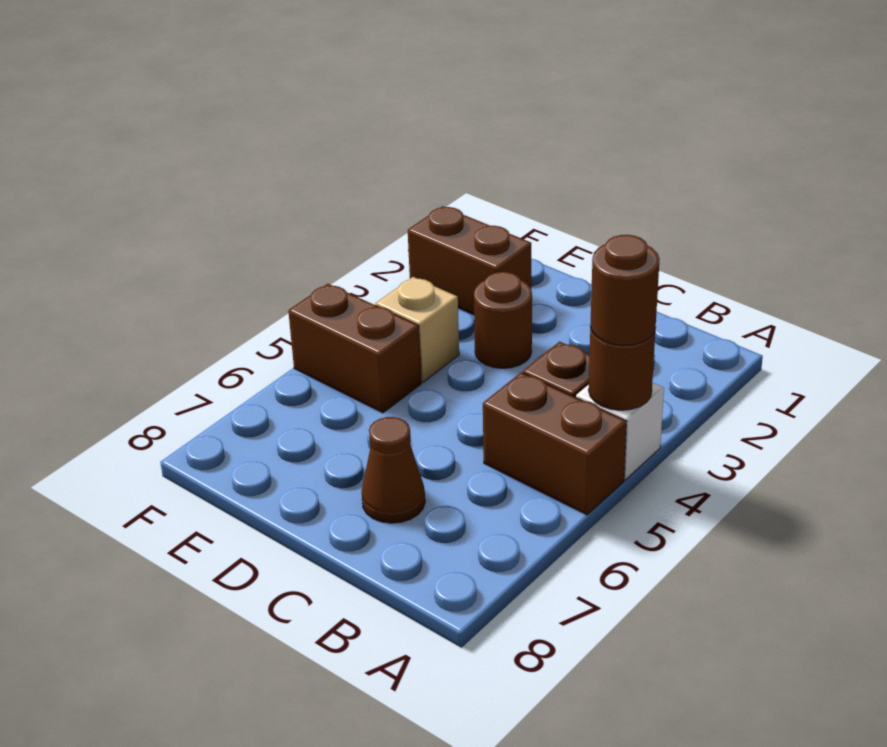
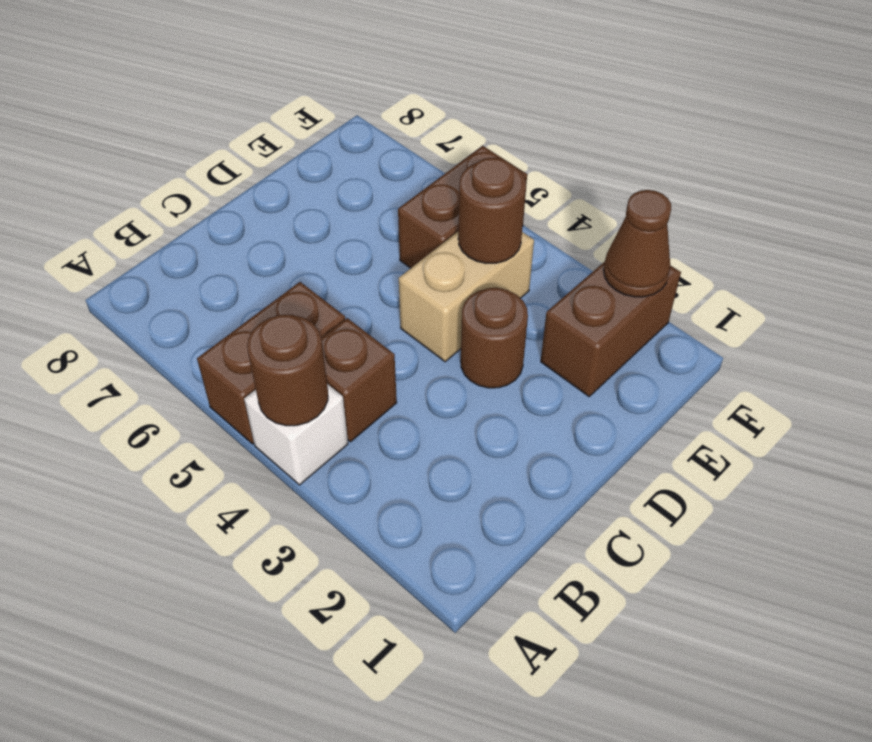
brown round brick A4 level 3 -> brown round brick E4 level 2
brown cone C7 level 1 -> brown cone F2 level 2
tan brick E4 level 1 -> tan brick D4:E4 level 1

